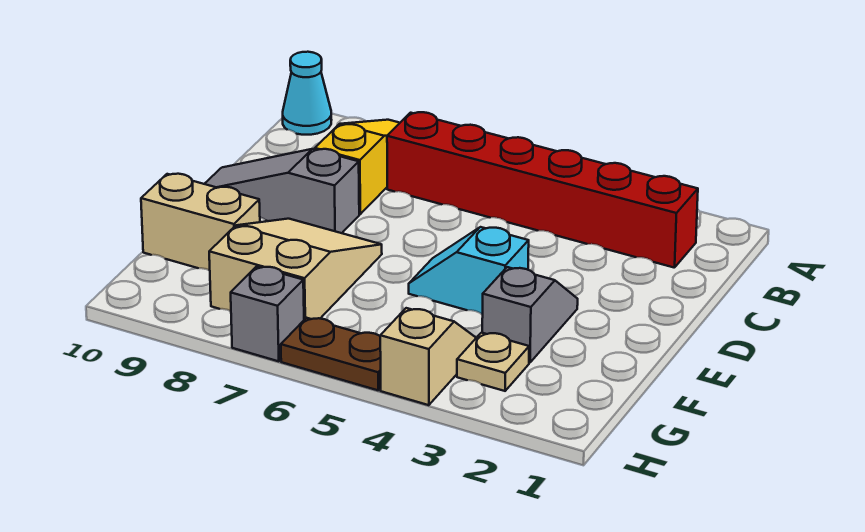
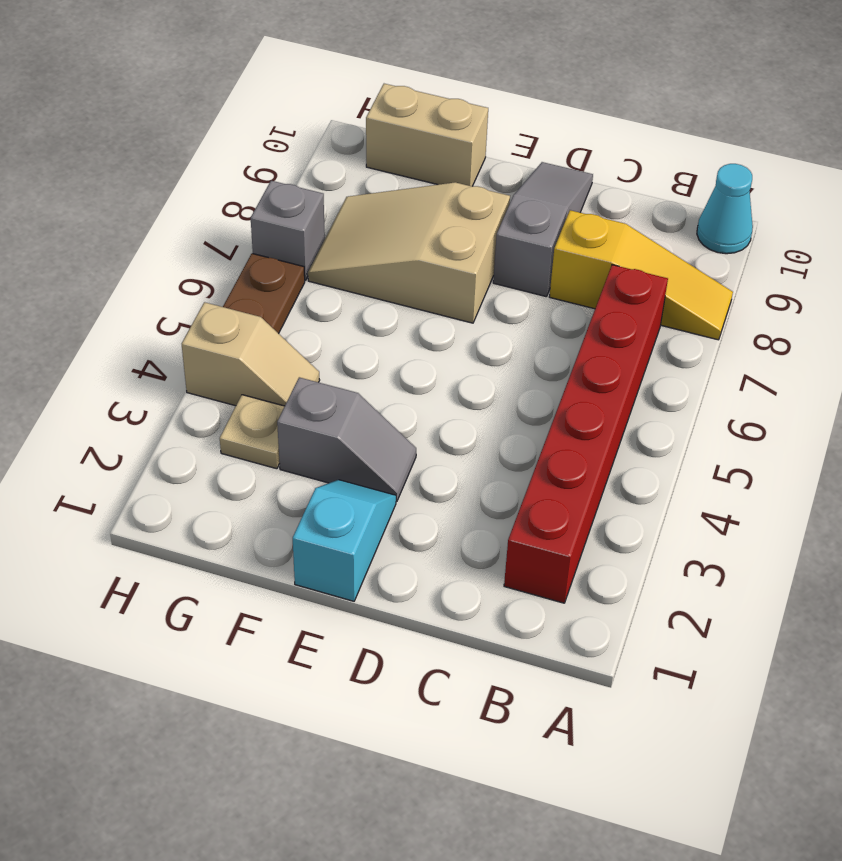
cyan slope E4:E5 level 1 top 4 -> cyan slope E1:E2 level 1 top 1
tan slope E7:G8 level 1 top G -> tan slope E7:G8 level 1 top E
tan brick F9:F10 level 1 -> tan brick F10:G10 level 1

